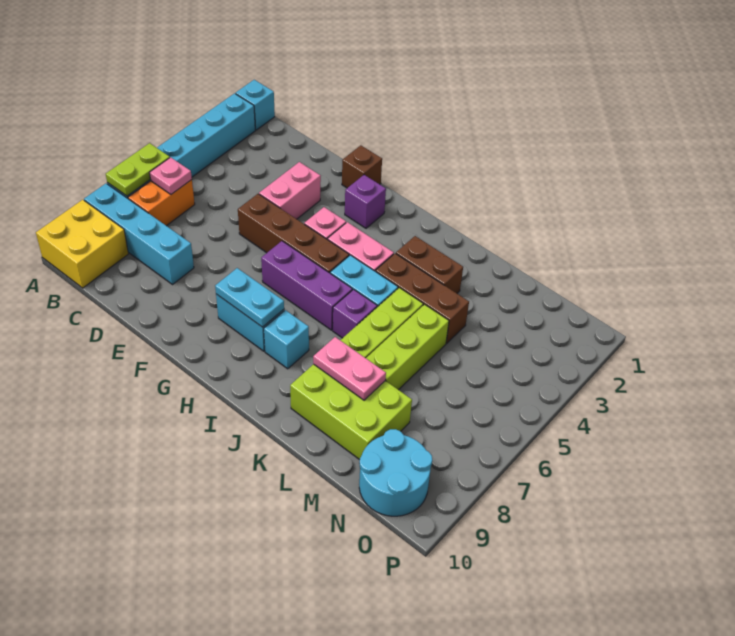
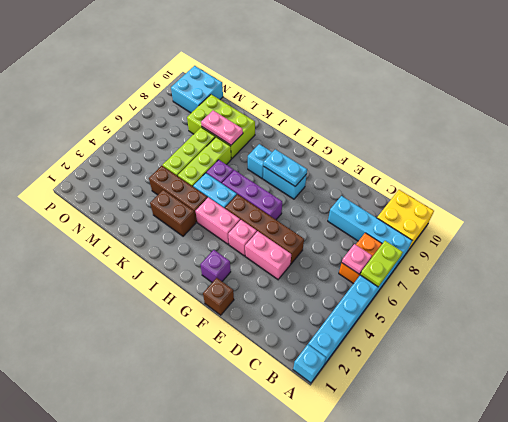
pink brick E3:E4 level 1 -> pink brick E4:F4 level 1
cyan round brick N9:O10 level 1 -> cyan brick N9:O10 level 1

